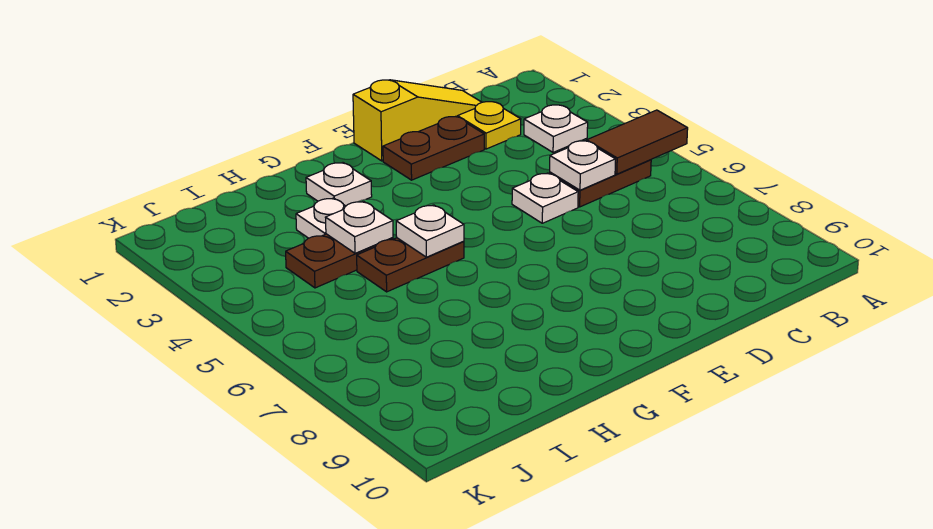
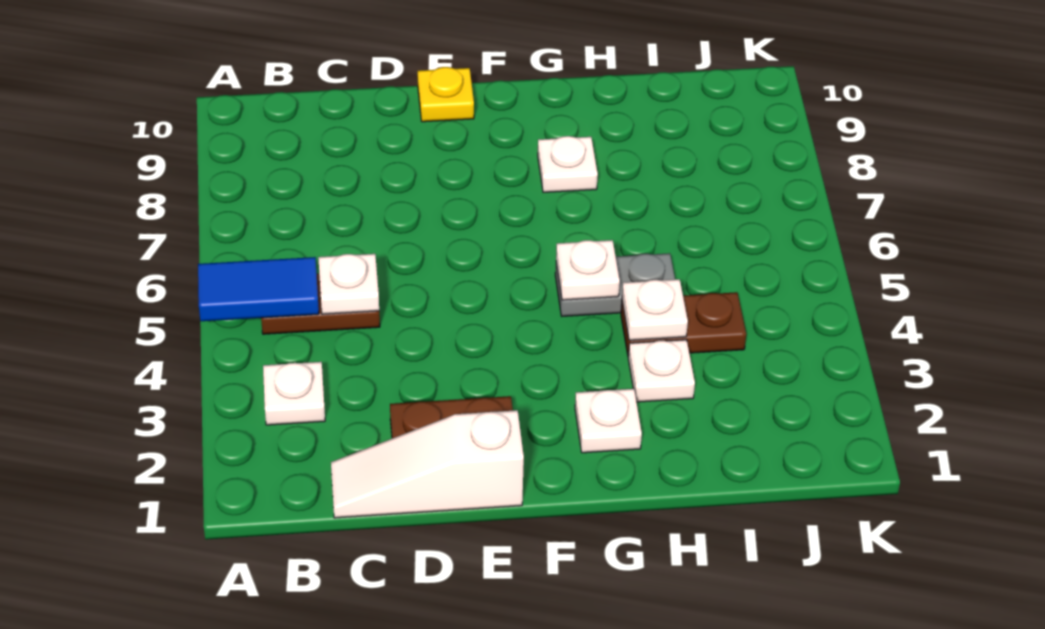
brown tile A5:B5 level 2 -> blue tile A5:B5 level 2
yellow slope C1:E1 level 1 top E -> white slope C1:E1 level 1 top E
yellow plate C2 level 1 -> yellow plate E10 level 1
white plate D5 level 1 -> white plate G8 level 1
brown plate G5:H5 level 1 -> grey plate G5:H5 level 1

